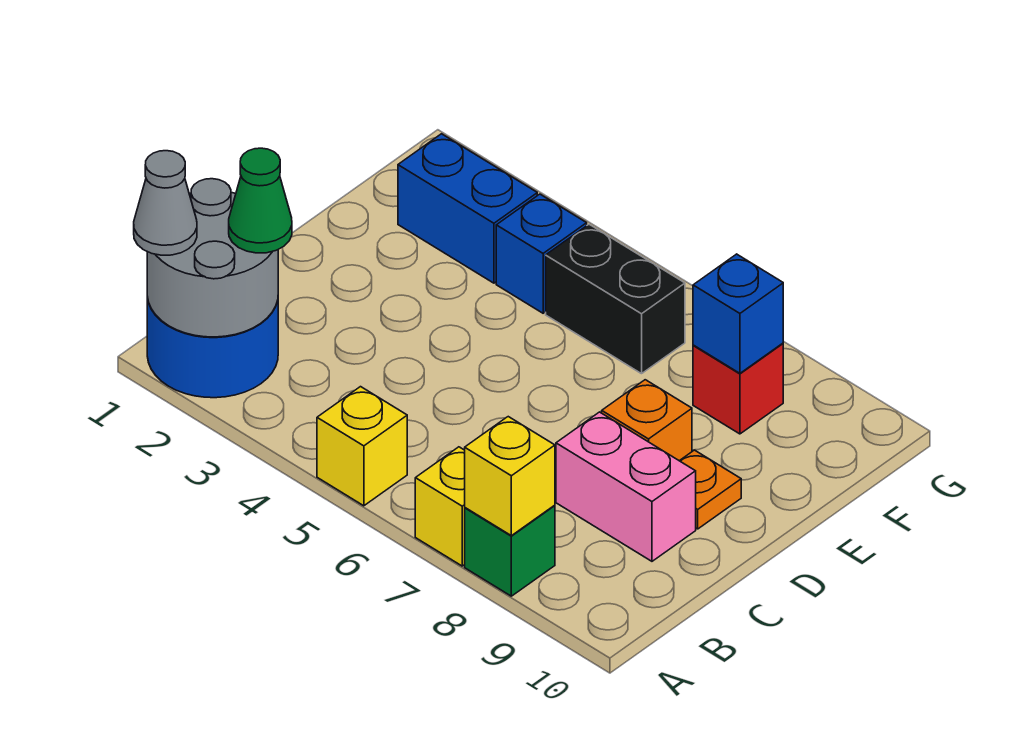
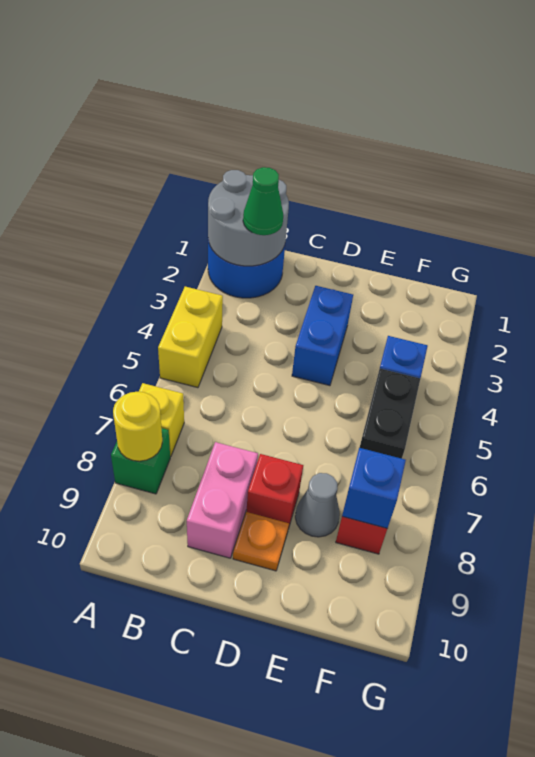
grey cone A1 level 3 -> grey cone E8 level 1
yellow brick A5 level 1 -> yellow brick A4:A5 level 1
yellow brick A8 level 2 -> yellow round brick A8 level 2
orange brick D8 level 1 -> red brick D8 level 1
blue brick F2:F3 level 1 -> blue brick D3:D4 level 1

